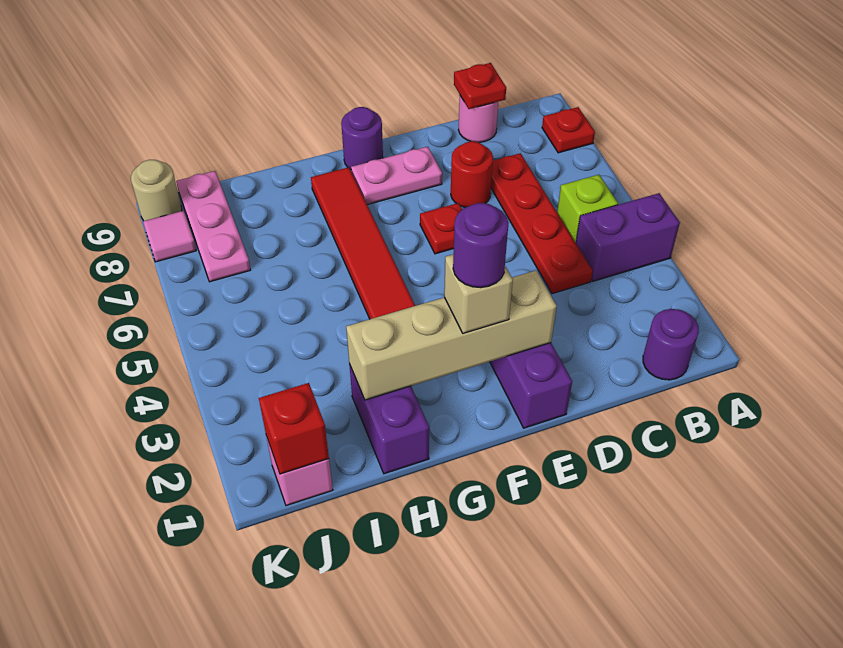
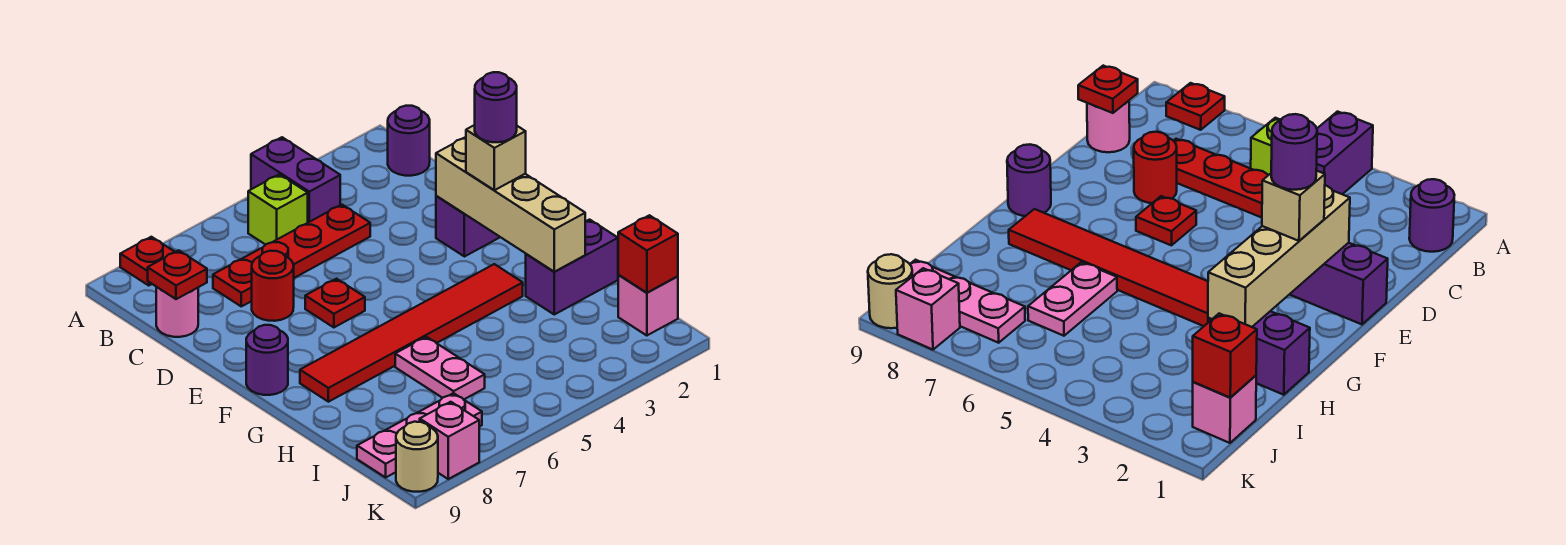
pink plate E8:F8 level 1 -> pink plate H6:I6 level 1
pink tile K8 level 1 -> pink brick K8 level 1

